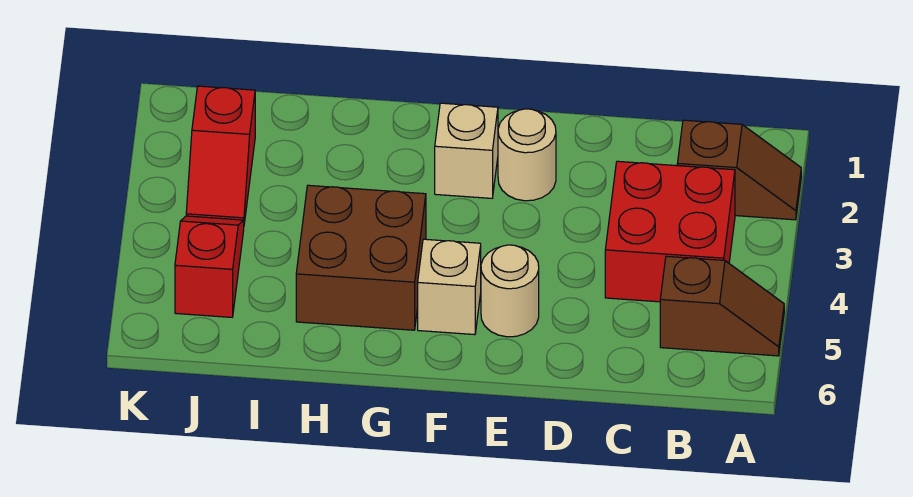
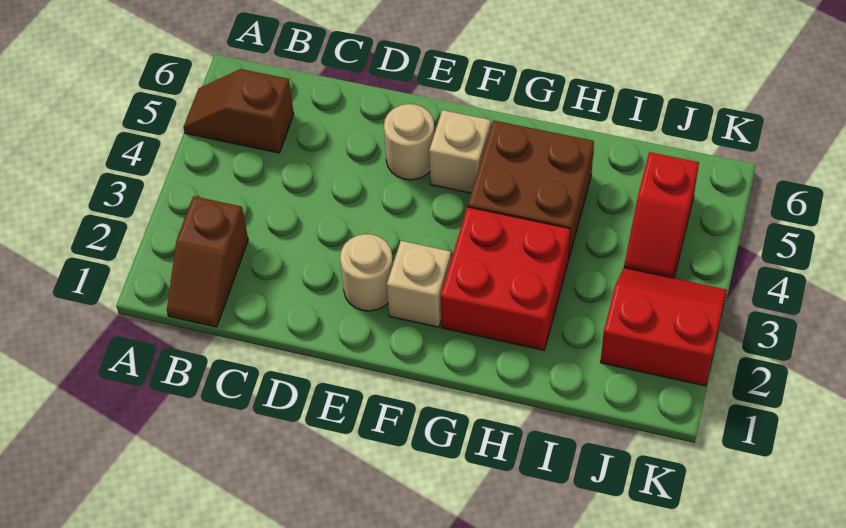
brown slope A2:B2 level 1 top B -> brown slope B1:B2 level 1 top 2
red brick B3:C4 level 1 -> red brick G2:H3 level 1
red slope J2:J3 level 1 top 2 -> red slope J2:K3 level 1 top 2

